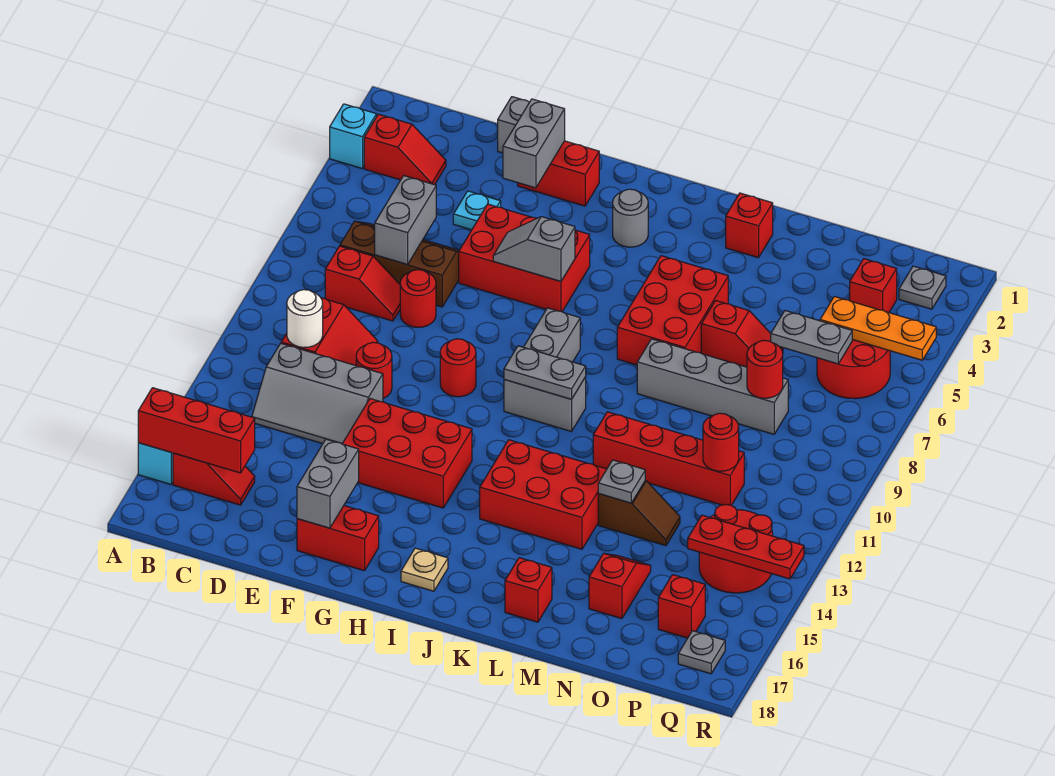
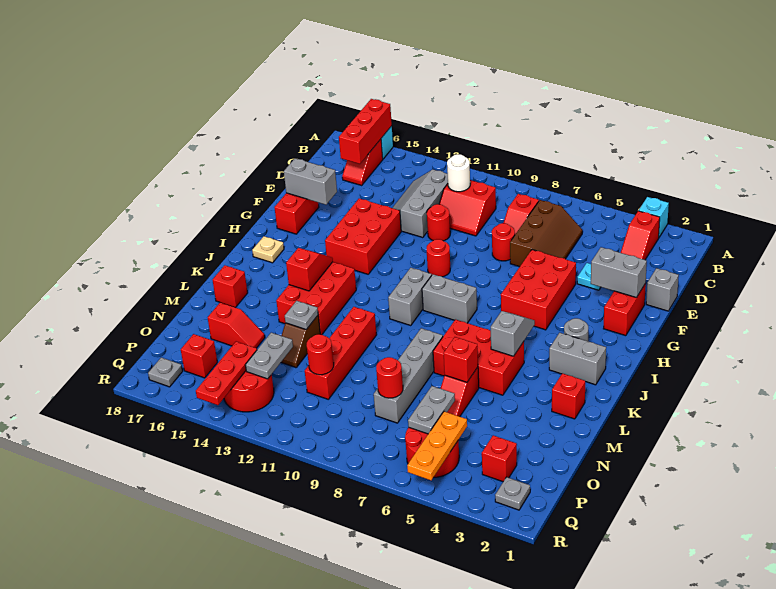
grey brick D6:D7 level 2 -> grey brick J2:J3 level 1
grey slope G6:H6 level 2 top H -> grey slope J5:K5 level 2 top K
grey plate I10:J10 level 2 -> grey plate O13:P13 level 2
none -> red slope J14:K14 level 2 top K
none -> red brick M6 level 2

